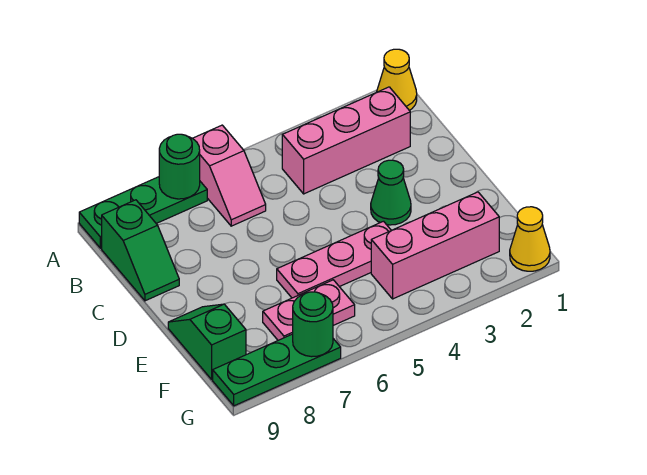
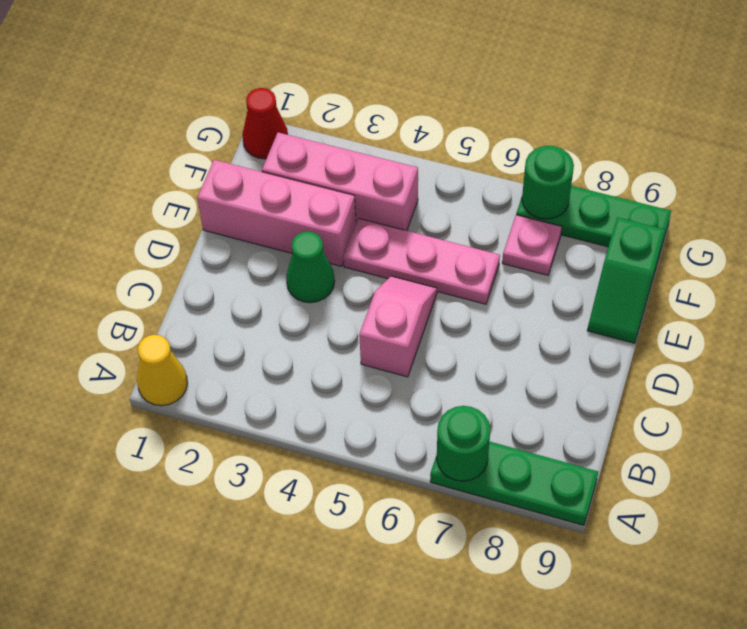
pink slope A6:B6 level 1 top A -> pink slope C5:D5 level 1 top C
pink brick B2:B4 level 1 -> pink brick E1:E3 level 1
green slope B9:C9 level 1 top B -> none
pink plate F6:F7 level 1 -> pink plate F7 level 1
yellow cone G1 level 1 -> red cone G1 level 1

